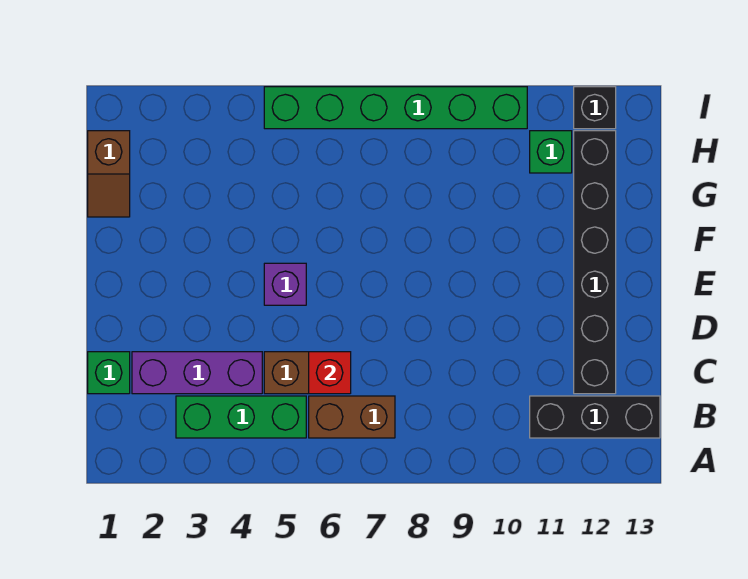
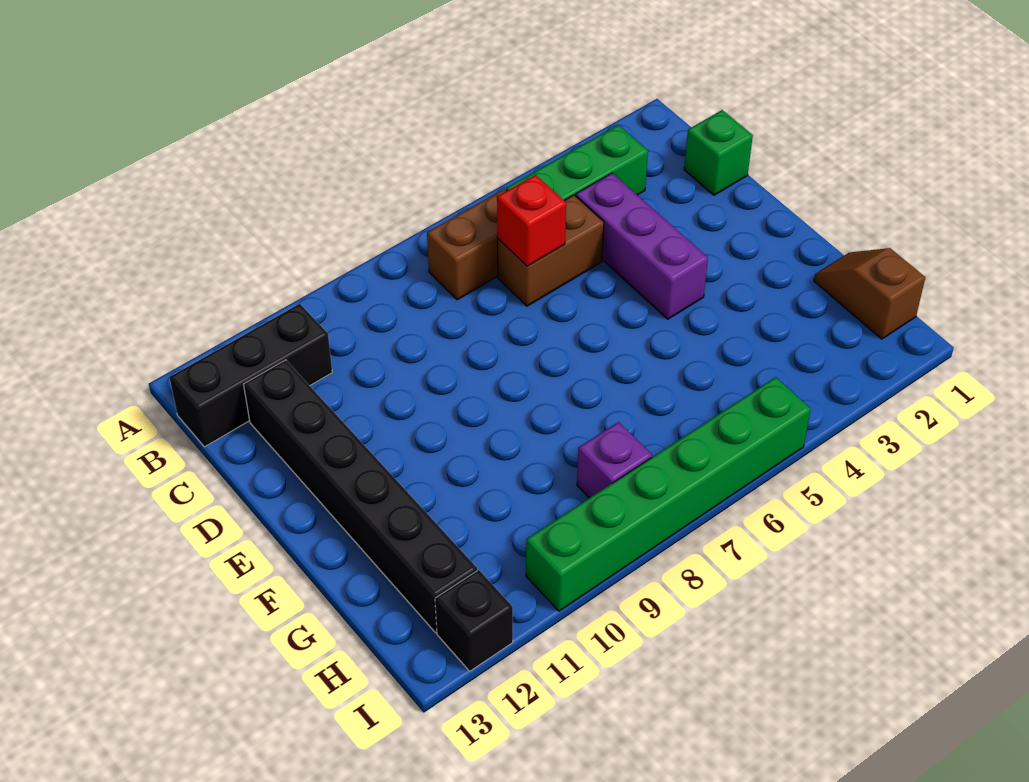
purple brick C2:C4 level 1 -> purple brick C4:E4 level 1
purple brick E5 level 1 -> purple brick H8 level 1
green brick H11 level 1 -> none

